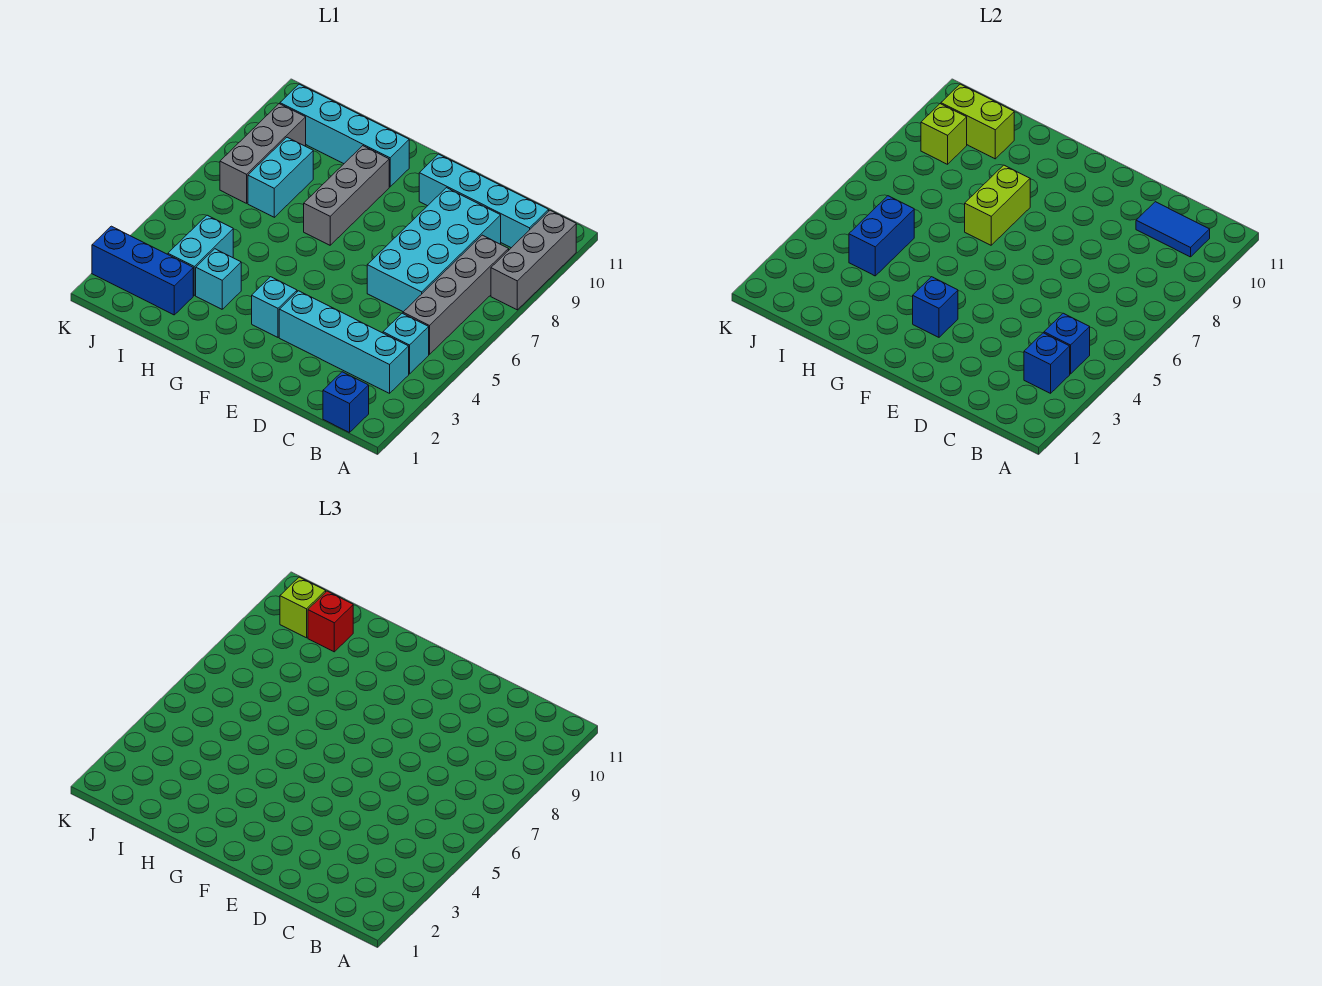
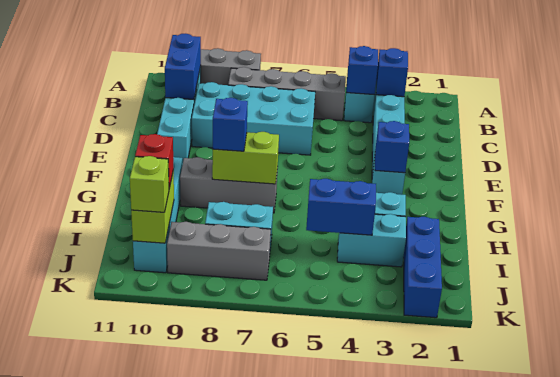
blue brick B1 level 1 -> blue brick G8 level 3
blue tile B10:C10 level 2 -> blue brick B10:C10 level 2
lime brick J9 level 2 -> none

